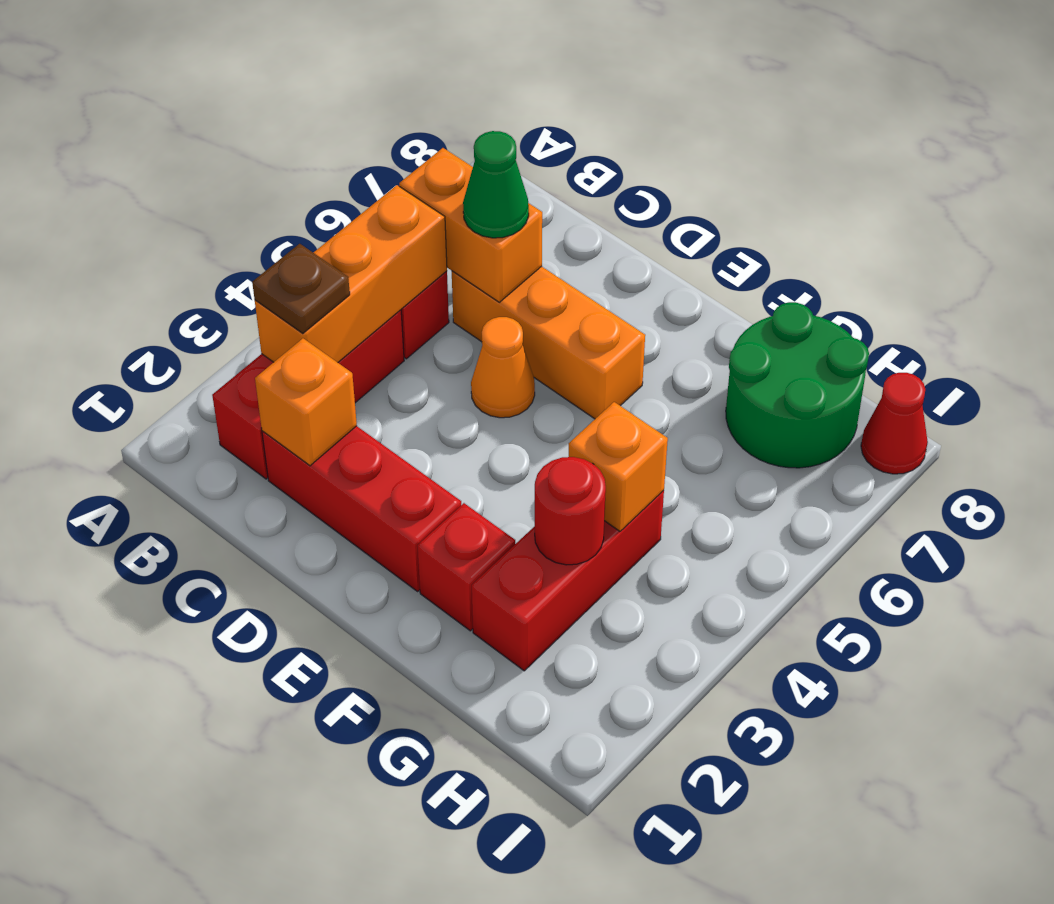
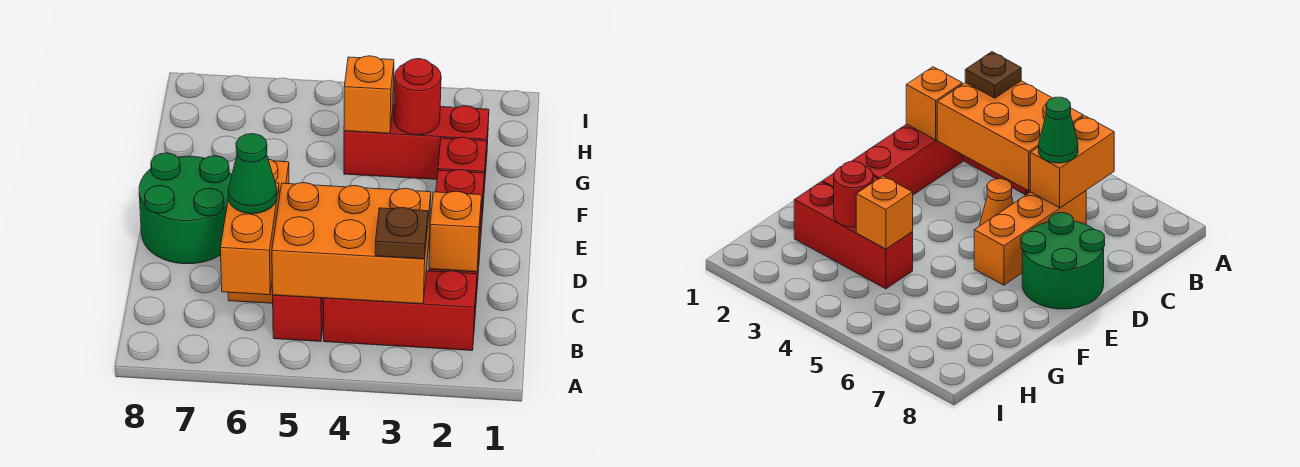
orange brick B3:B5 level 2 -> orange brick B3:C5 level 2
green round brick G7:H8 level 1 -> green round brick D7:E8 level 1
red cone I8 level 1 -> none

